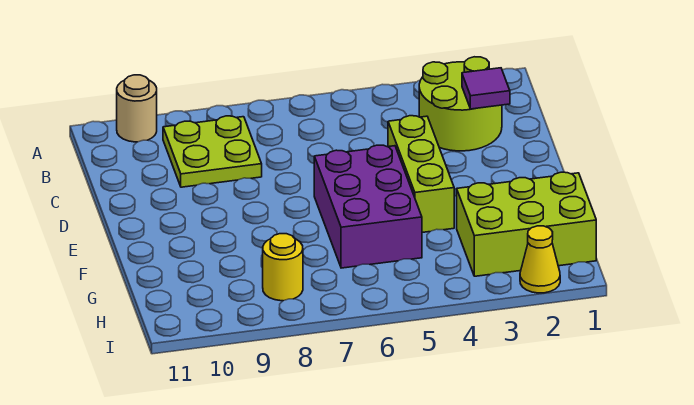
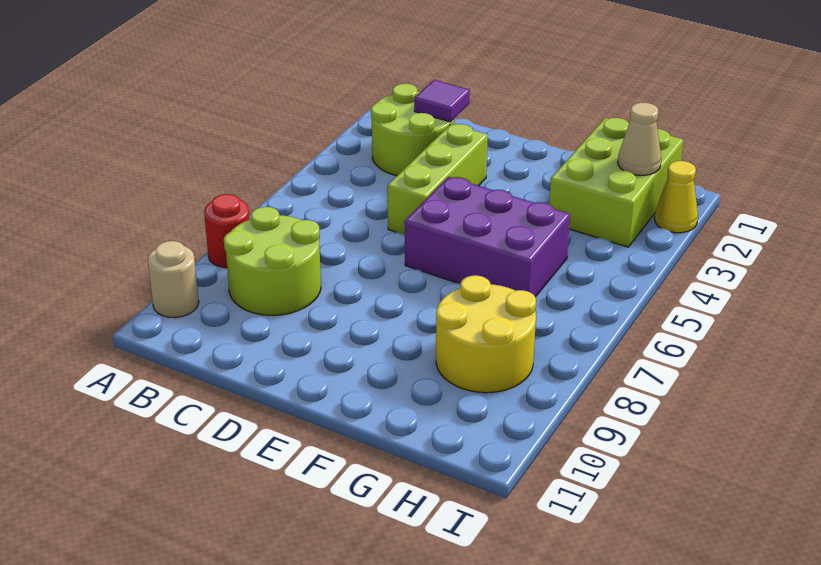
none -> red round brick A8 level 1
lime plate B8:C9 level 1 -> lime round brick B8:C9 level 1
lime brick D4:F4 level 1 -> lime brick D3:D5 level 1
none -> tan cone H2 level 2
yellow round brick H8 level 1 -> yellow round brick G8:H9 level 1

